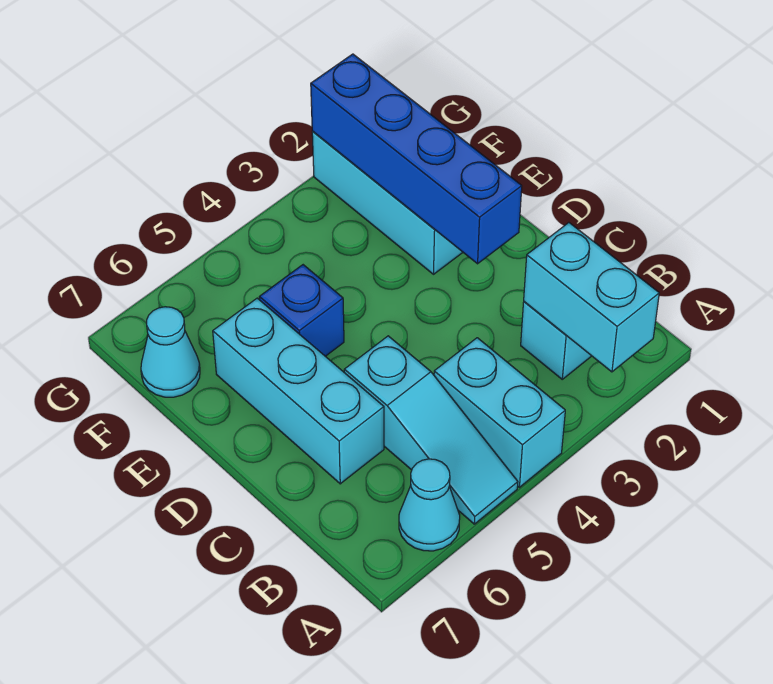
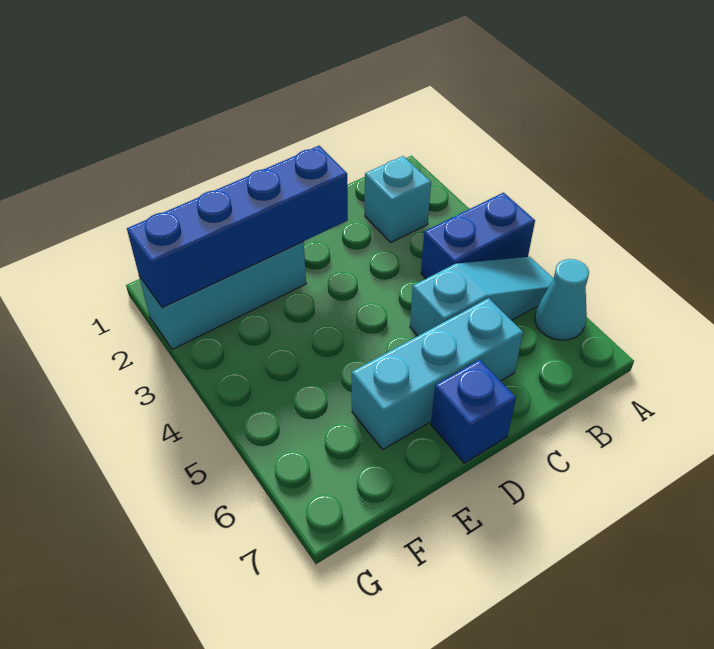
cyan brick A2:B2 level 2 -> none
cyan brick A4:B4 level 1 -> blue brick A4:B4 level 1
blue brick E5 level 1 -> blue brick D7 level 1
cyan cone F7 level 1 -> none

